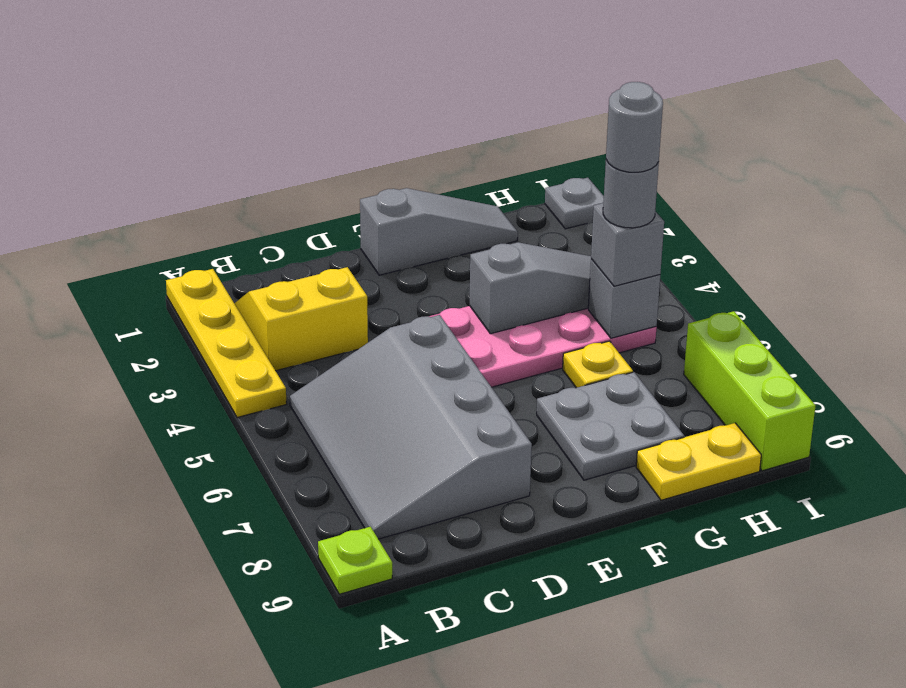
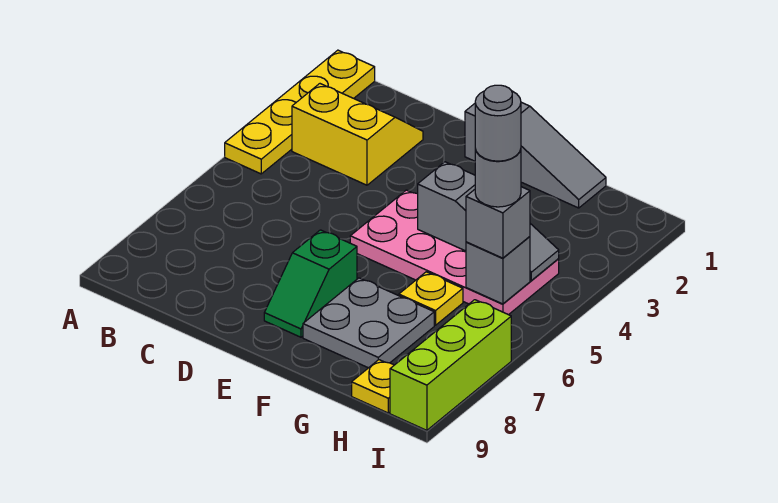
lime plate A9 level 1 -> none
grey slope B5:D8 level 1 top D -> none
none -> green slope E7:E8 level 1 top 7
yellow plate G9:H9 level 1 -> yellow plate H9 level 1
grey plate I1 level 1 -> none

